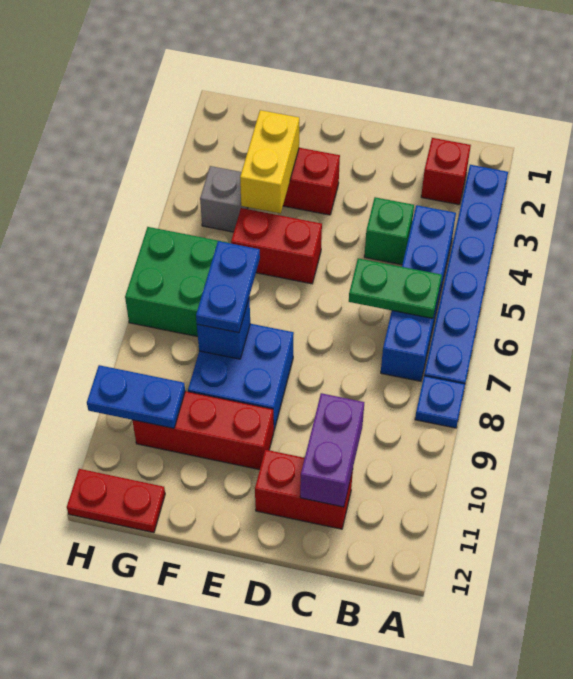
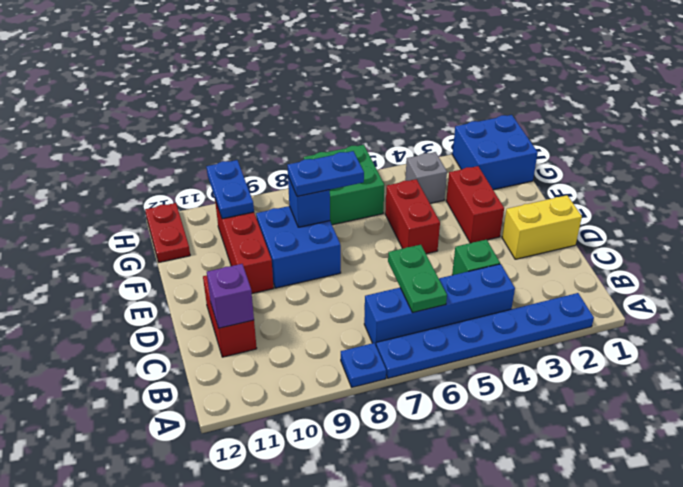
red brick B2 level 1 -> none
purple brick C10:C11 level 2 -> purple brick C11 level 2
yellow brick F3:F4 level 2 -> yellow brick D1:D2 level 1
none -> blue brick G1:H2 level 1

